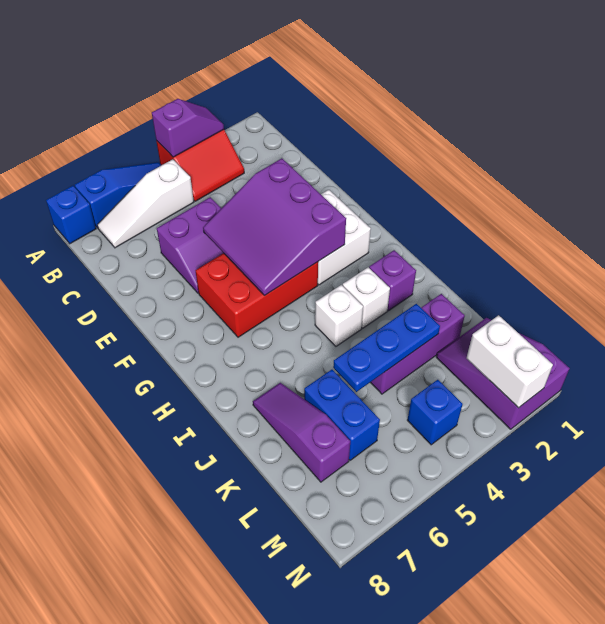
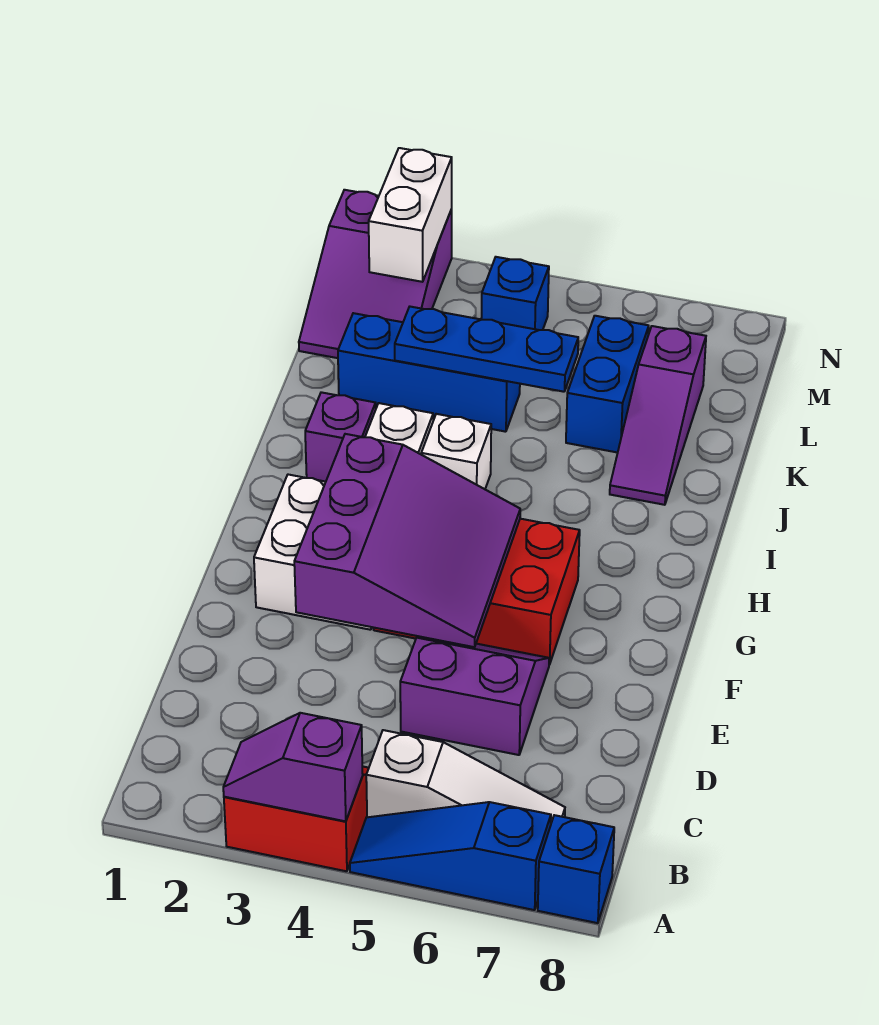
purple brick K2:K4 level 1 -> blue brick K2:K4 level 1

